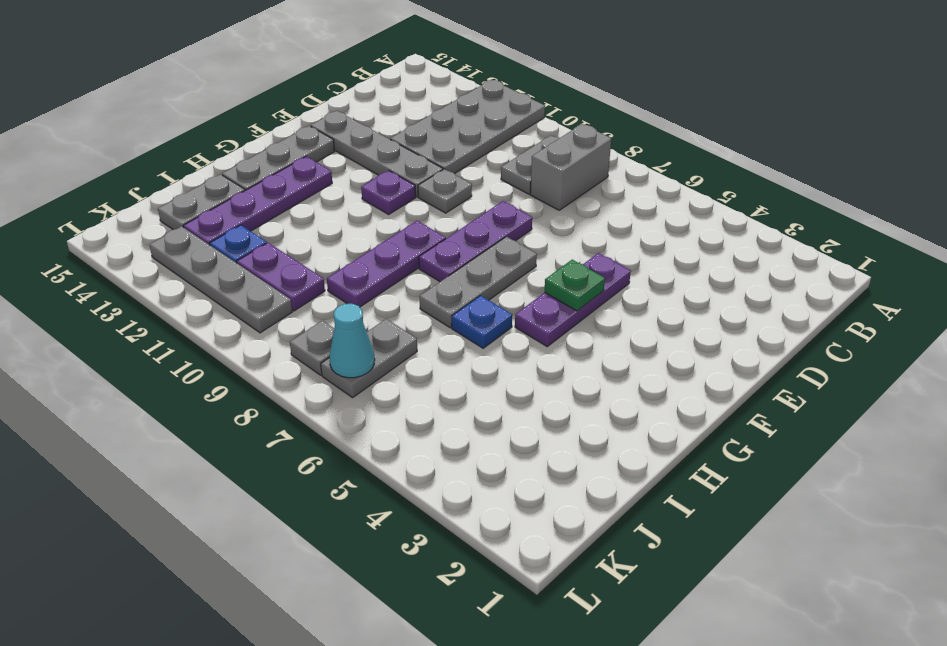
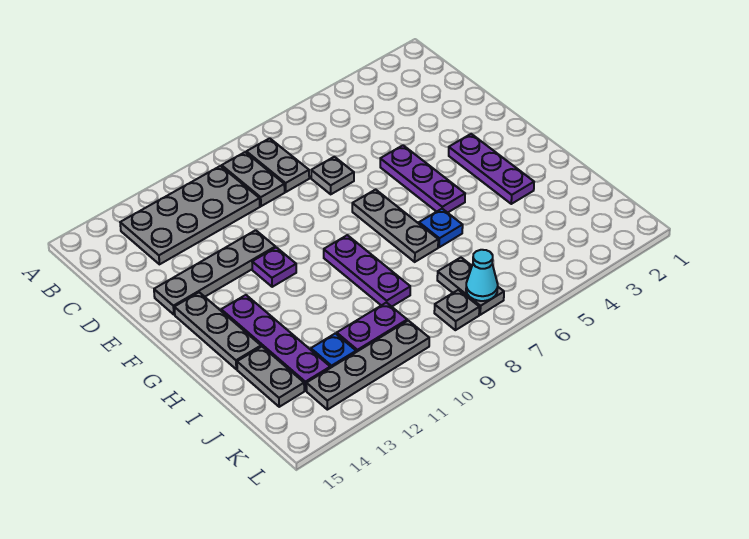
grey plate A11:D12 level 1 -> grey plate B10:C13 level 1
grey brick B8:C8 level 1 -> grey plate B8:C8 level 1
purple plate E8:G8 level 1 -> purple plate F3:H3 level 1
grey plate E10 level 1 -> grey plate D7 level 1
green plate F5 level 2 -> none

